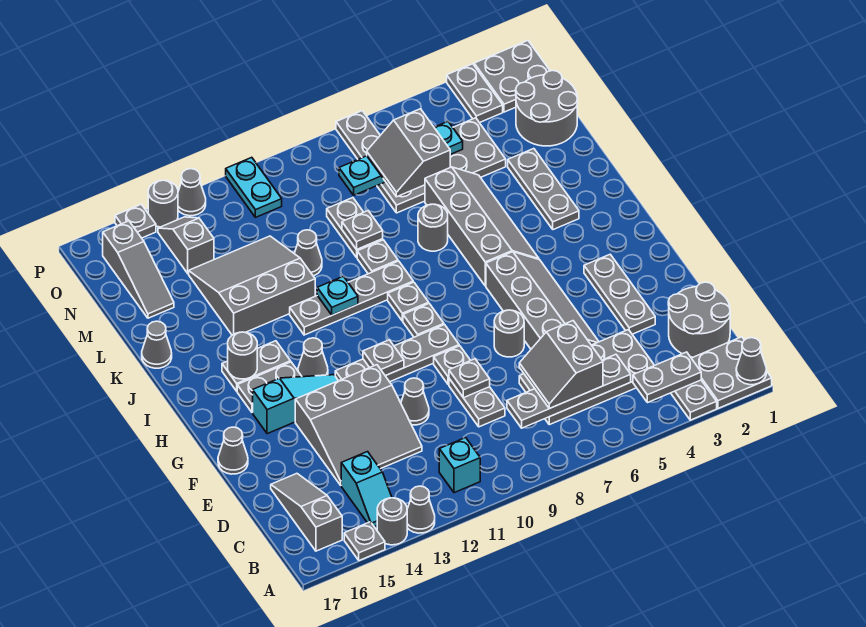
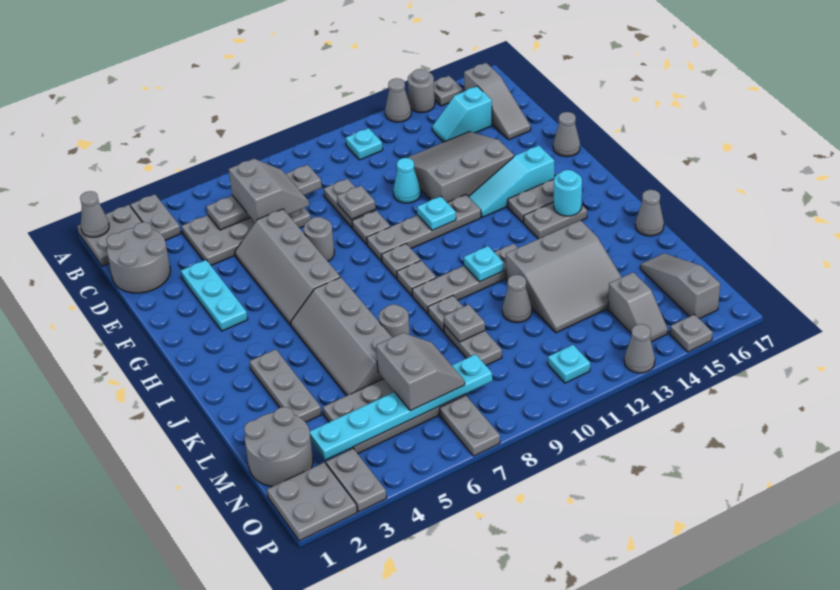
grey plate B3:B4 level 2 -> none
cyan brick B11 level 1 -> cyan plate B11 level 1
cyan slope B14:C14 level 1 top C -> cyan slope C14:C15 level 1 top 15
grey plate E3:G3 level 1 -> cyan plate E3:G3 level 1
grey cone E11 level 1 -> cyan cone E11 level 1
grey plate G11 level 2 -> cyan plate G11 level 2
grey cone H13 level 1 -> none
grey round brick I15 level 2 -> cyan round brick I15 level 2
cyan plate N5:N8 level 2 -> cyan plate N3:N8 level 2
cyan plate O11:P11 level 1 -> cyan plate O11 level 1
grey round brick P14 level 1 -> none

